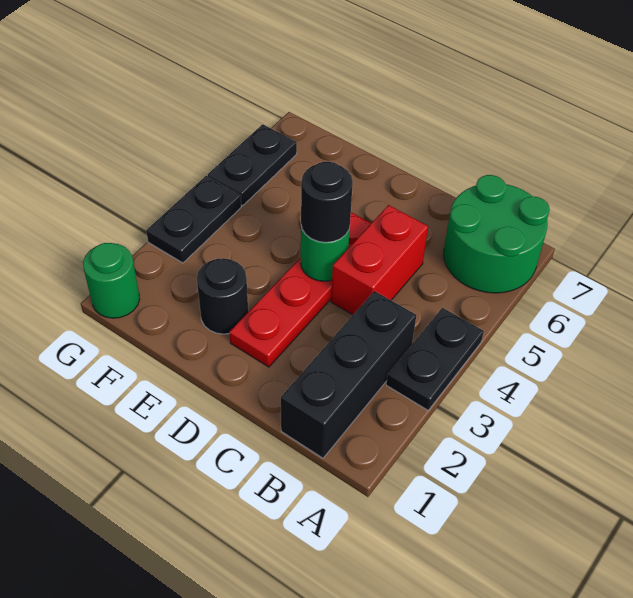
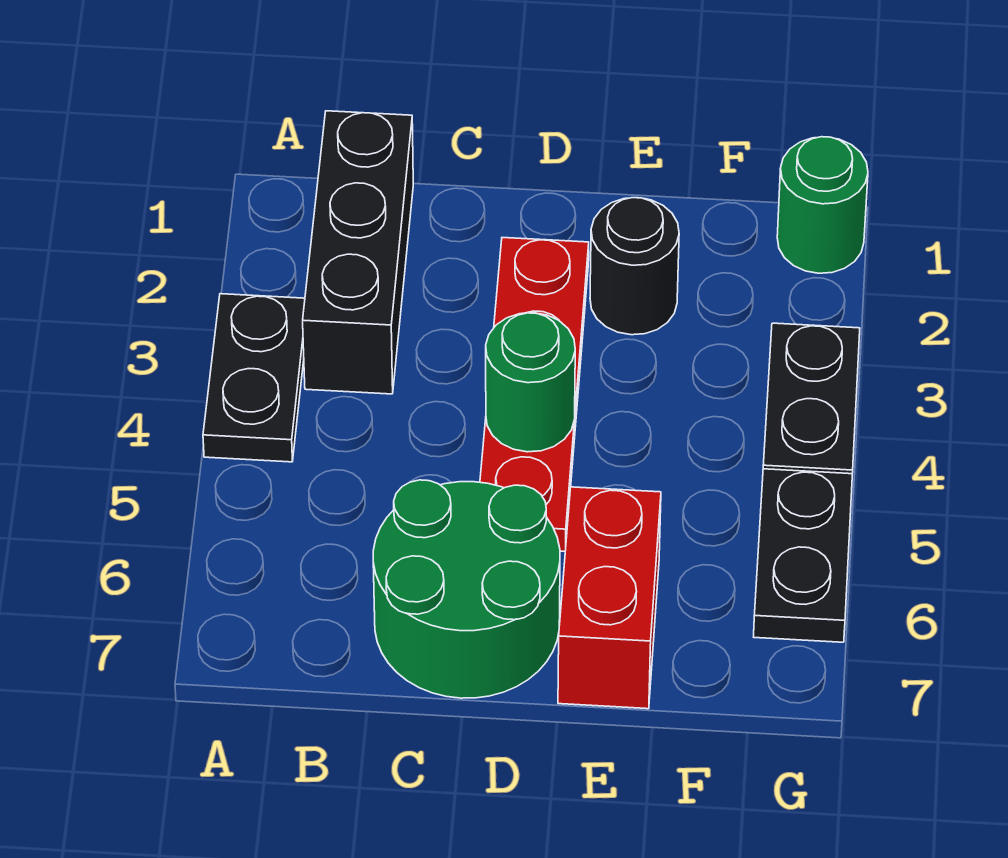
green round brick A6:B7 level 1 -> green round brick C6:D7 level 1
red brick C4:C5 level 1 -> red brick E6:E7 level 1
black round brick D4 level 3 -> none

